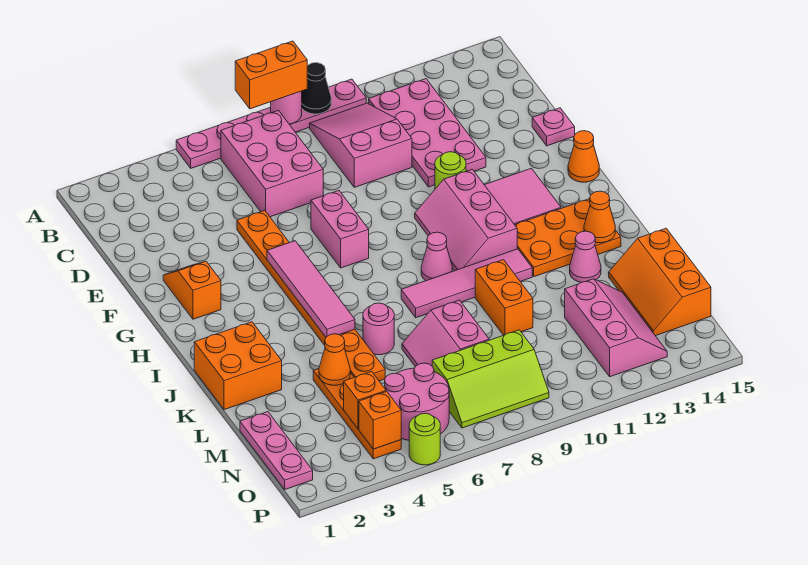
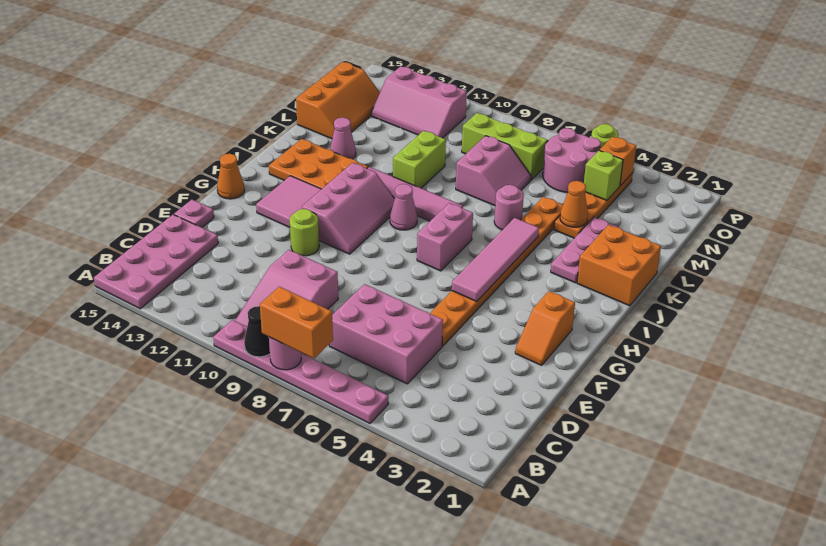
pink brick B6:D7 level 1 -> pink brick C5:D7 level 1
pink plate B11:E12 level 1 -> pink plate A14:D15 level 1
pink brick F7:G7 level 1 -> pink brick H7:I7 level 1
orange cone J14 level 2 -> none
orange brick K10:L10 level 1 -> lime brick K10:L10 level 1
pink plate M1:O1 level 1 -> pink plate J3:L3 level 1
pink slope M12:O13 level 1 top 12 -> pink slope N11:O13 level 1 top O
orange brick N4 level 2 -> lime brick N4 level 2

